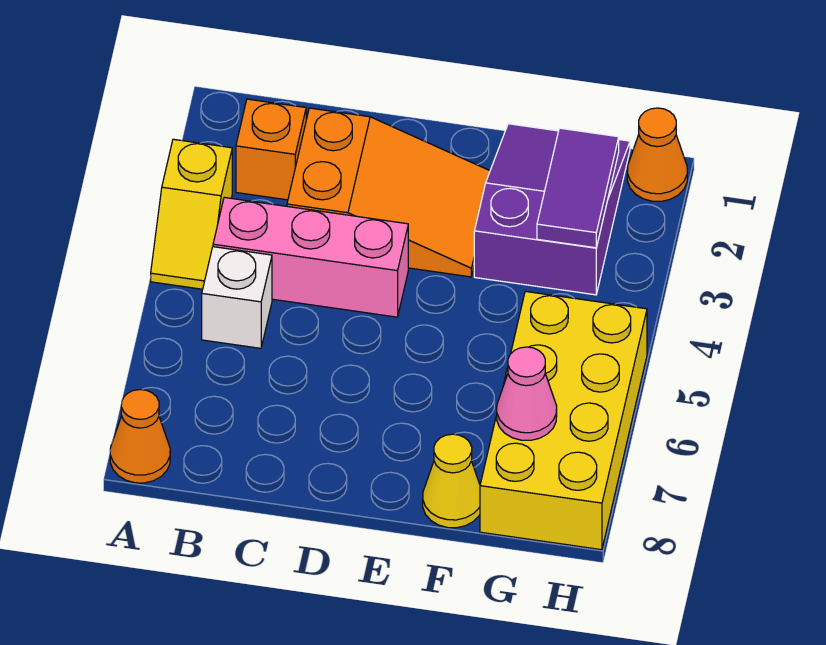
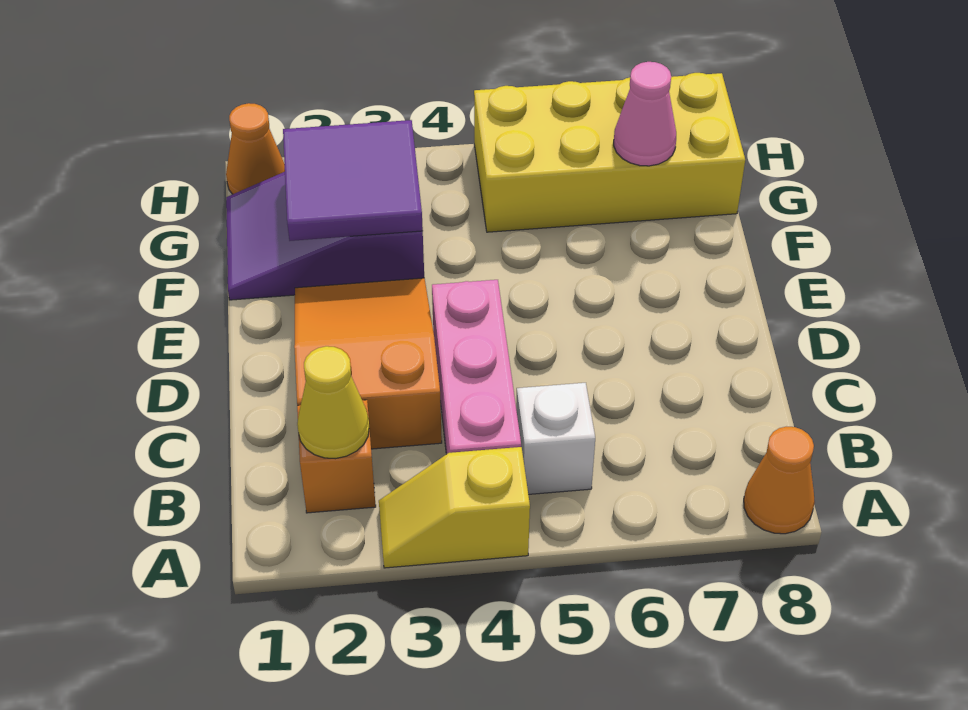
yellow slope A3:A4 level 1 top 3 -> yellow slope A3:A4 level 1 top 4
yellow cone F8 level 1 -> yellow cone B2 level 2
purple tile G2:G3 level 2 -> purple tile F2:G3 level 2

